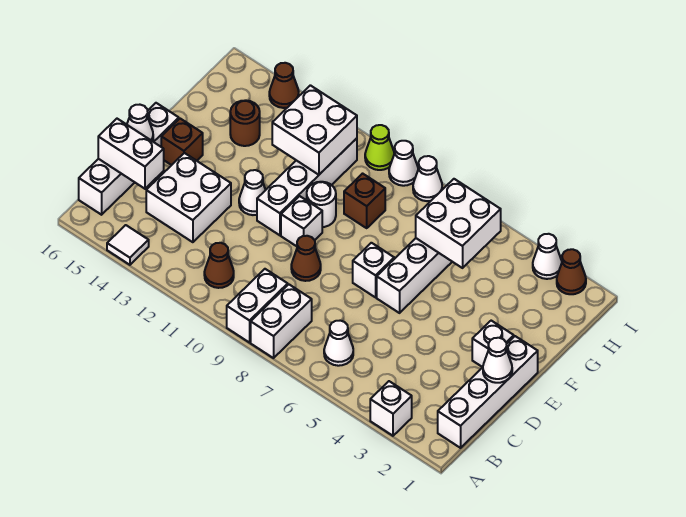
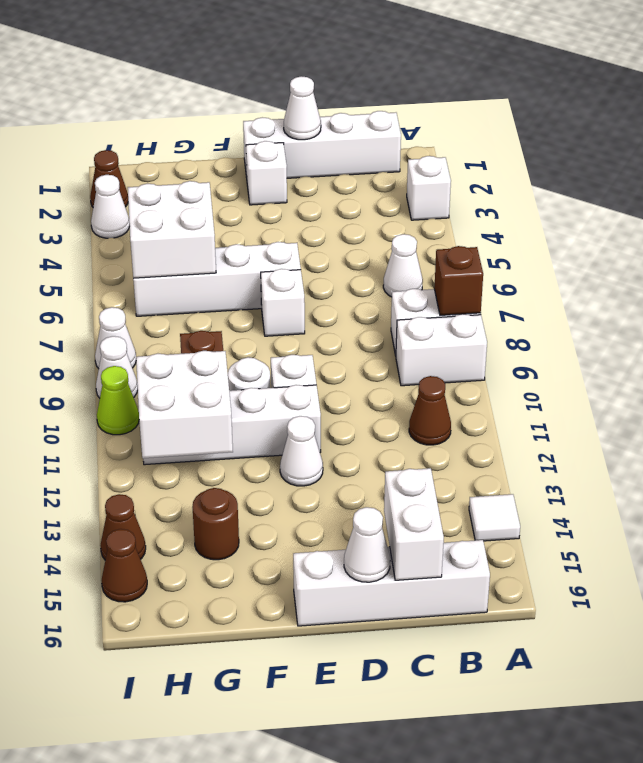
white brick C13:D14 level 1 -> none
brown cone D9 level 1 -> brown cone I15 level 1
brown brick E15 level 1 -> brown brick A8 level 2

